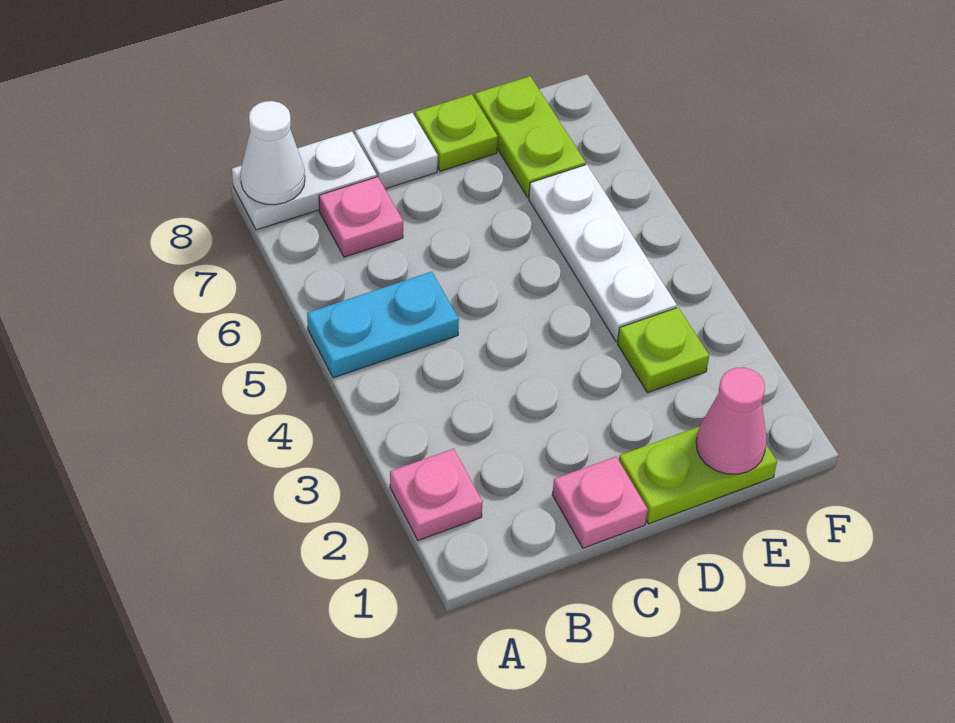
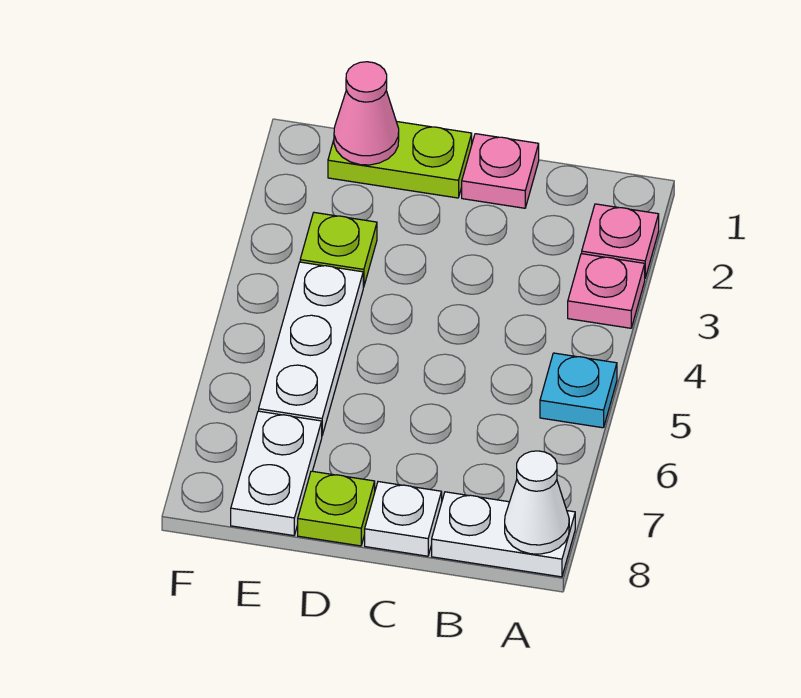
cyan plate A5:B5 level 1 -> cyan plate A5 level 1
pink plate B7 level 1 -> pink plate A3 level 1
lime plate E7:E8 level 1 -> white plate E7:E8 level 1

